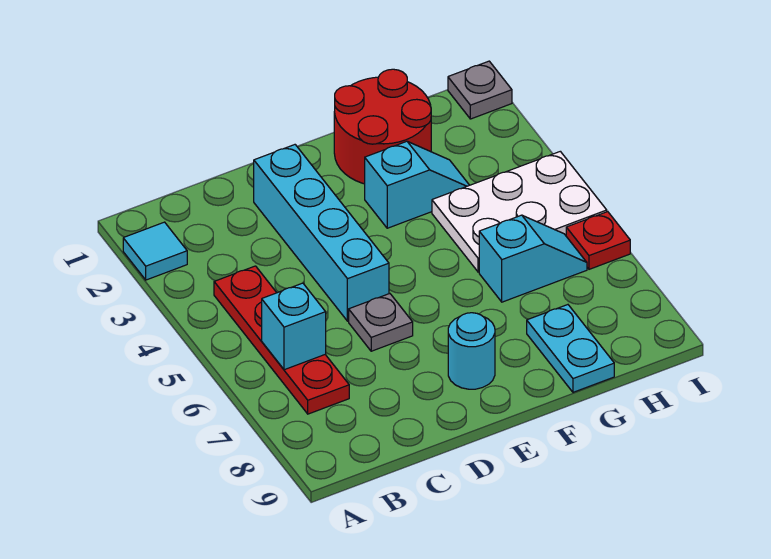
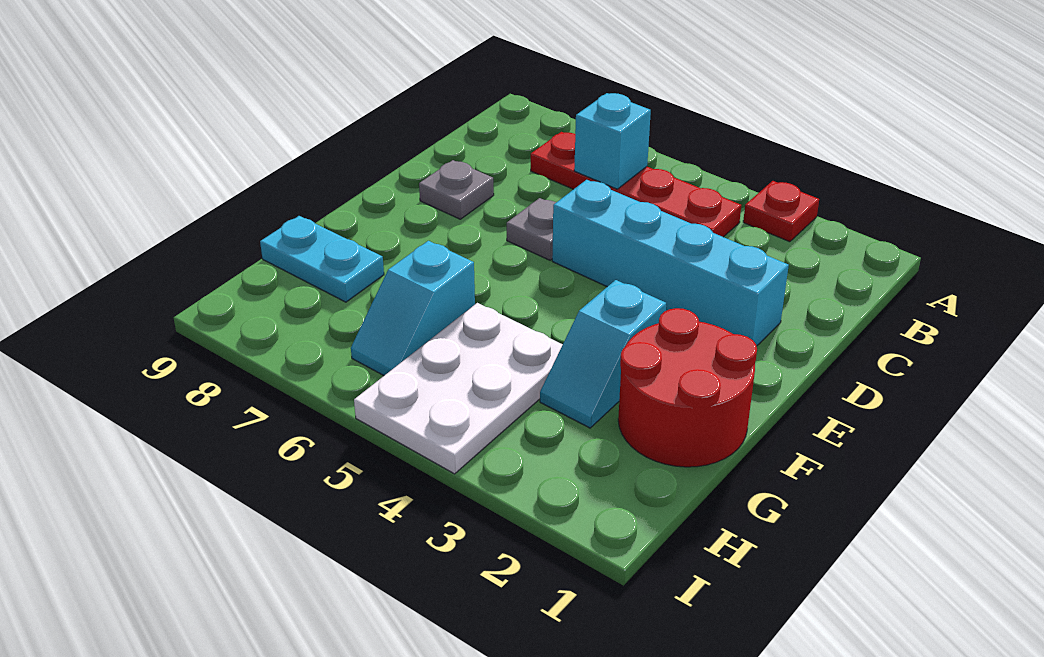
cyan tile A2 level 1 -> none
cyan round brick E8 level 1 -> none
grey plate I1 level 1 -> grey plate D8 level 1
red plate I6 level 1 -> red plate A3 level 1

